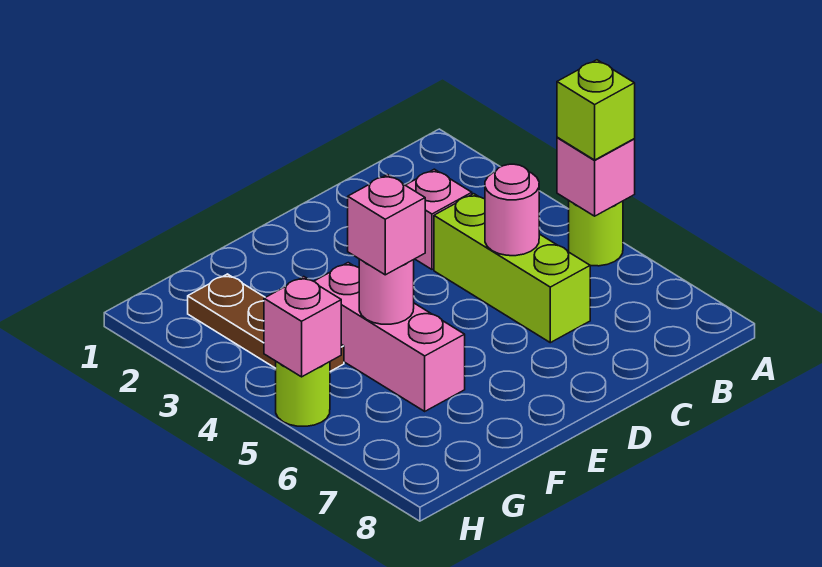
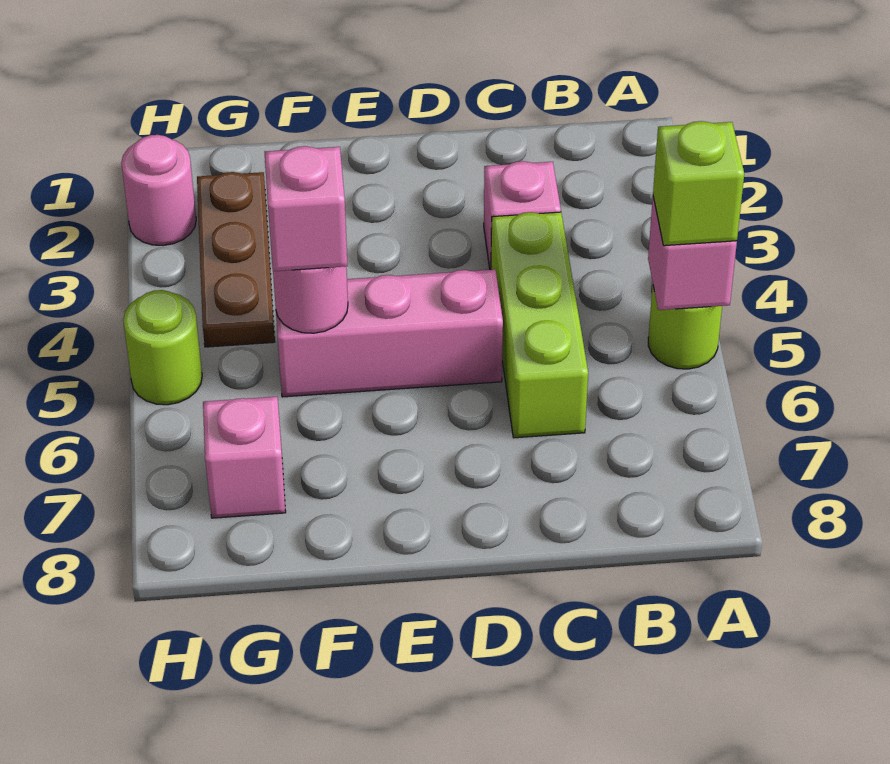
pink round brick C5 level 2 -> pink round brick H2 level 1
pink brick F4:F6 level 1 -> pink brick D5:F5 level 1
pink brick H5 level 2 -> pink brick G7 level 1

